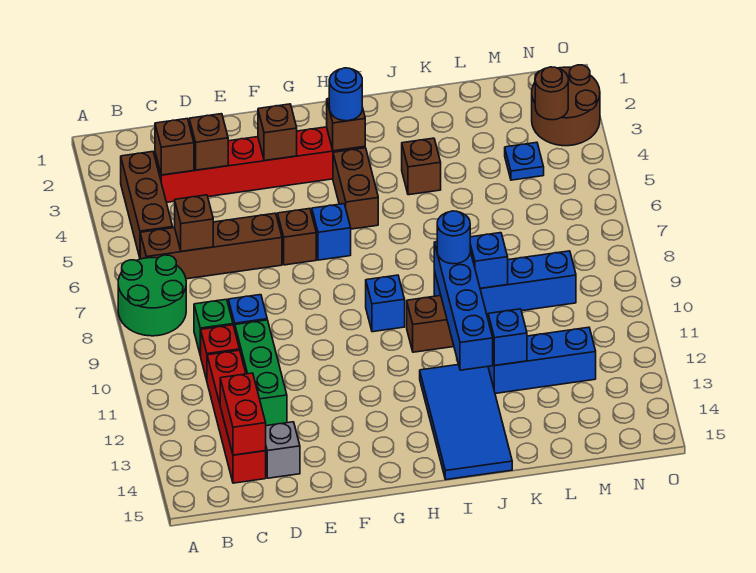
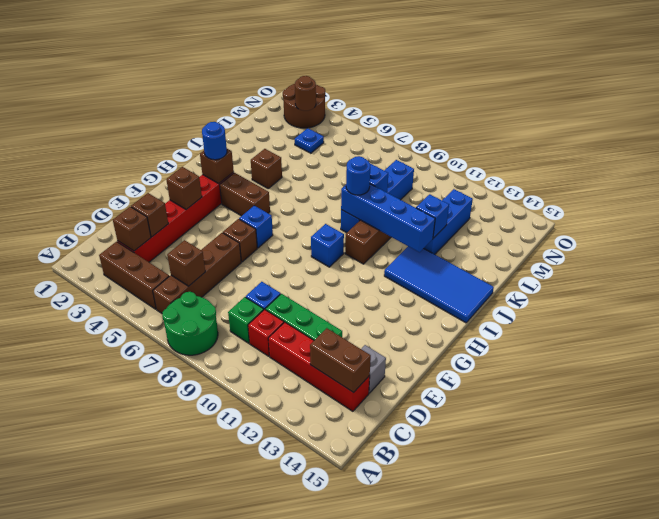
red brick C13:C14 level 2 -> brown brick C13:C14 level 2

